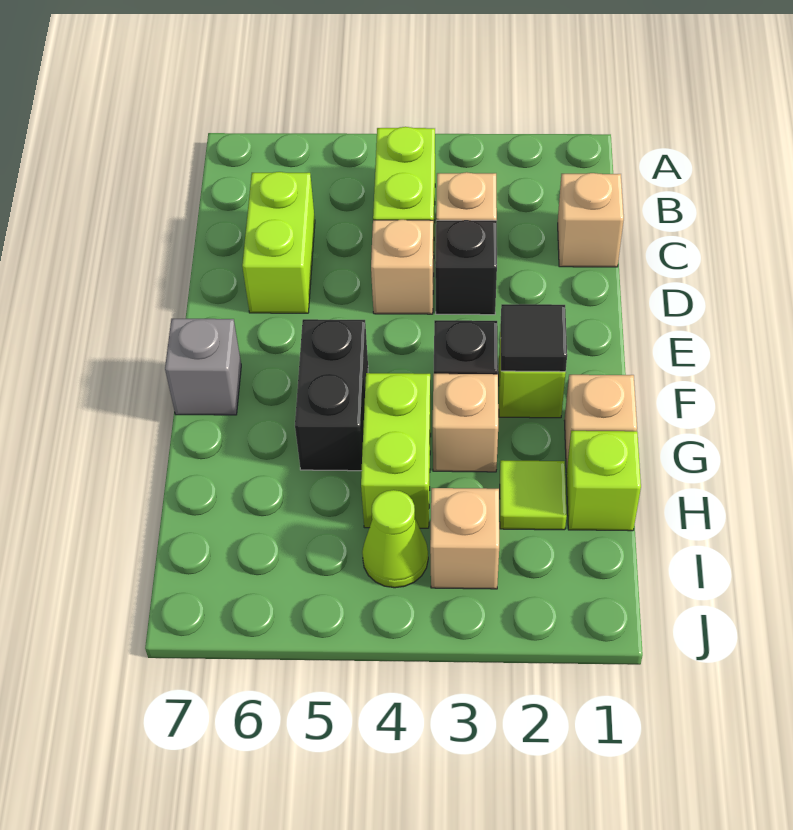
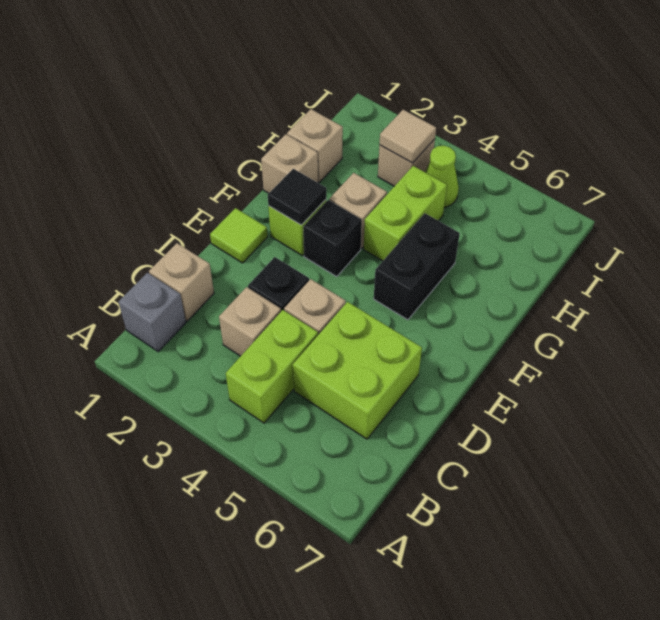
lime brick C6:D6 level 1 -> lime brick C5:D6 level 1
grey brick F7 level 1 -> grey brick B1 level 1
lime brick H1 level 1 -> tan brick H1 level 1
lime tile H2 level 1 -> lime tile E1 level 1
none -> tan tile I3 level 2

